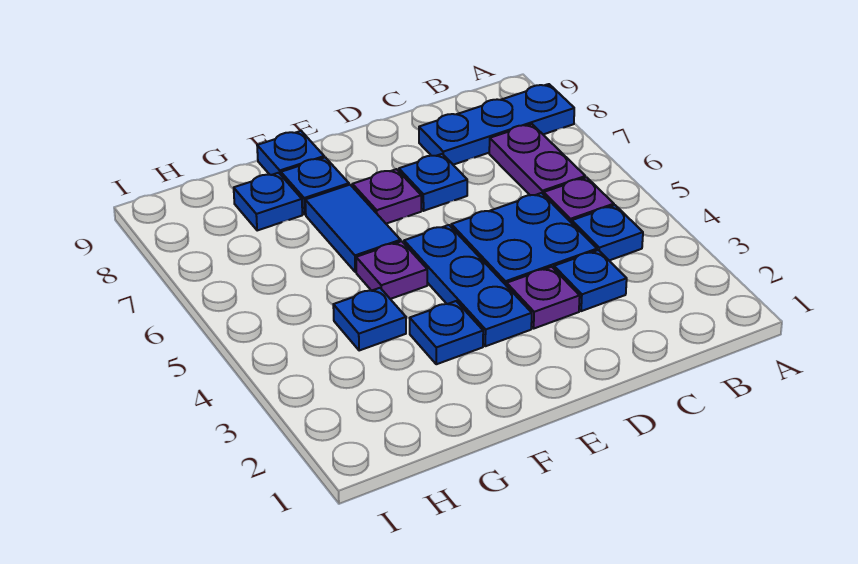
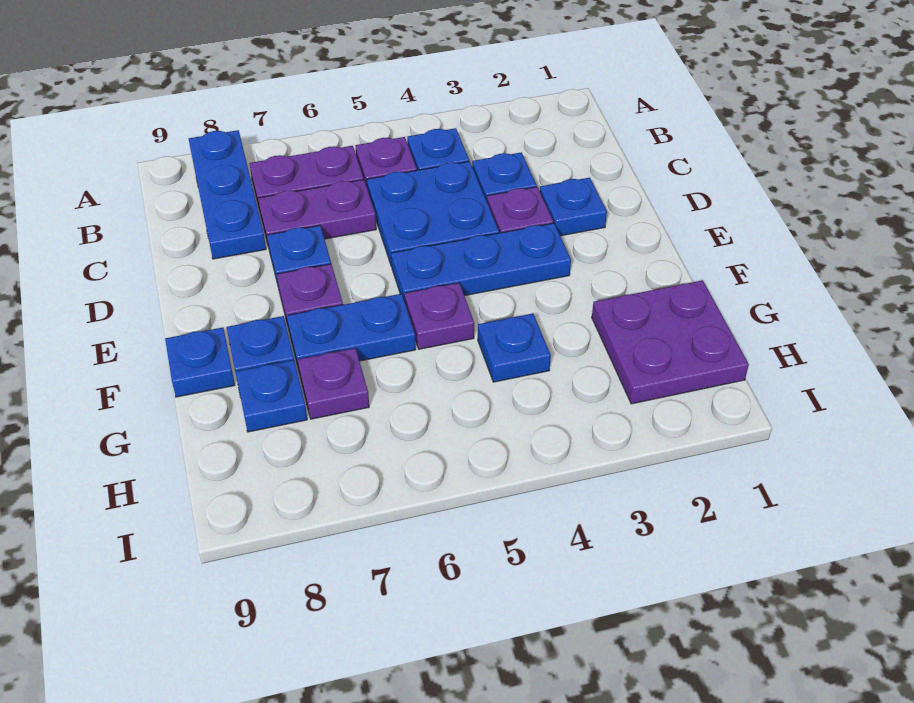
none -> purple plate C6:C7 level 1
blue plate F3 level 1 -> blue plate D2 level 1
blue tile F6:F7 level 1 -> blue plate F6:F7 level 1
none -> purple plate G1:H2 level 1
none -> purple plate G7 level 1

